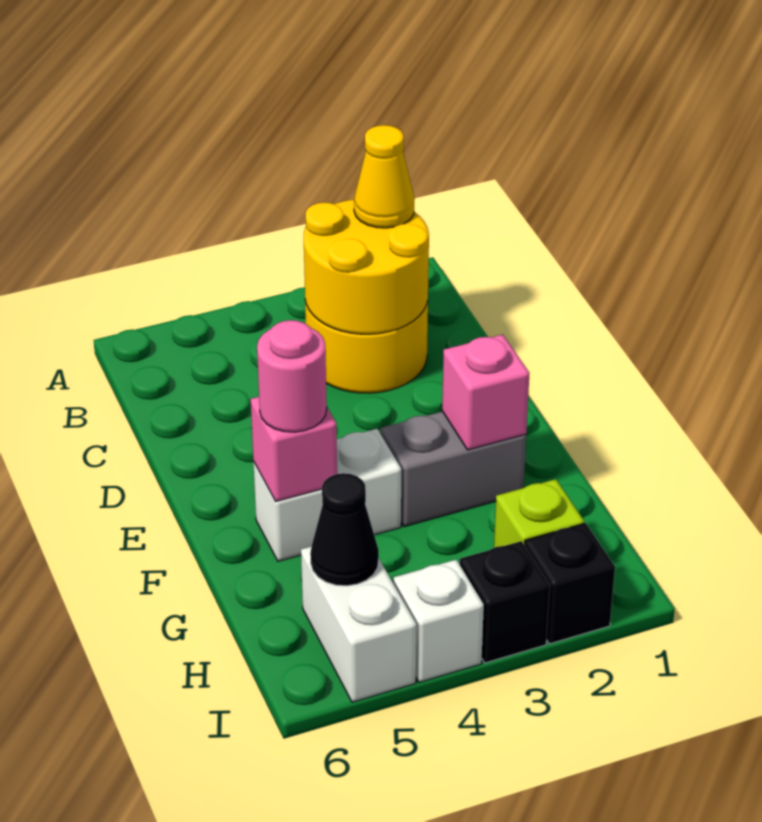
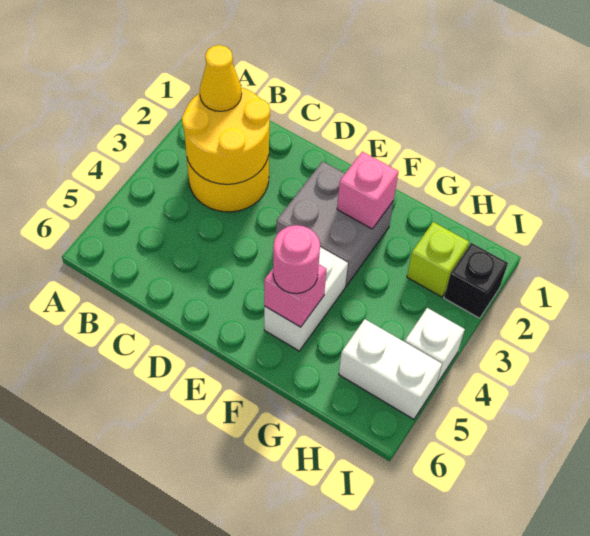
grey brick F2:F3 level 1 -> grey brick E2:F3 level 1
black cone H5 level 2 -> none
black brick I3 level 1 -> none

